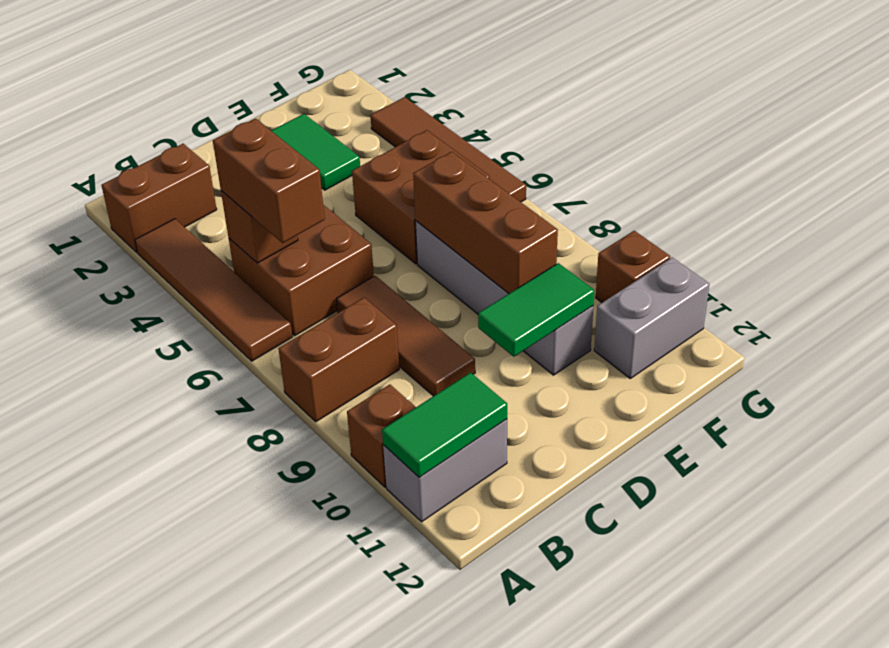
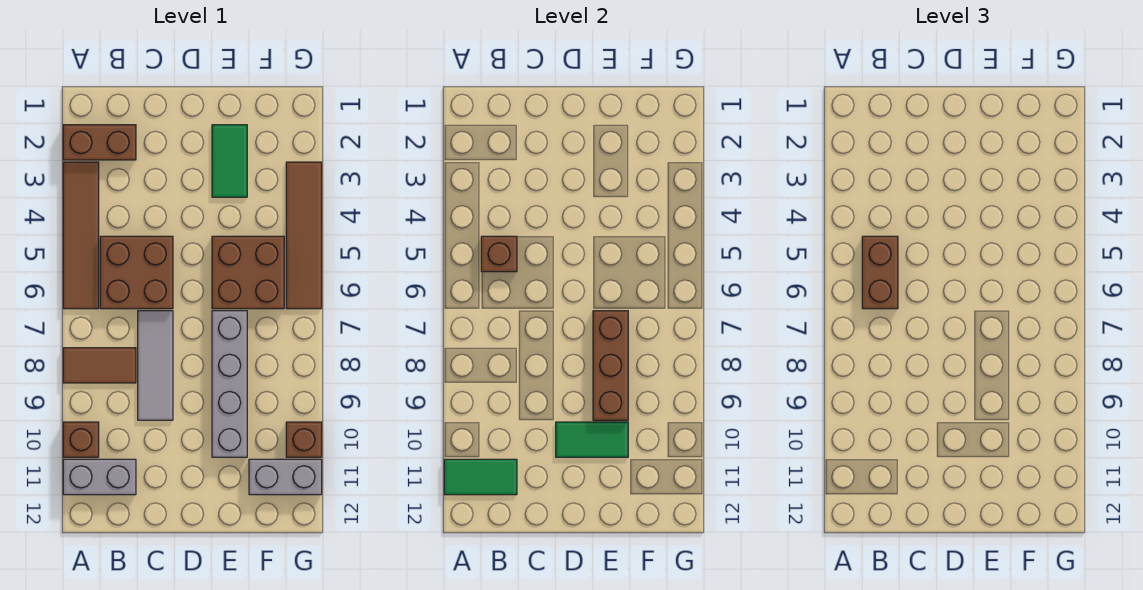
brown brick A8:B8 level 1 -> brown tile A8:B8 level 1
brown tile C7:C9 level 1 -> grey tile C7:C9 level 1

